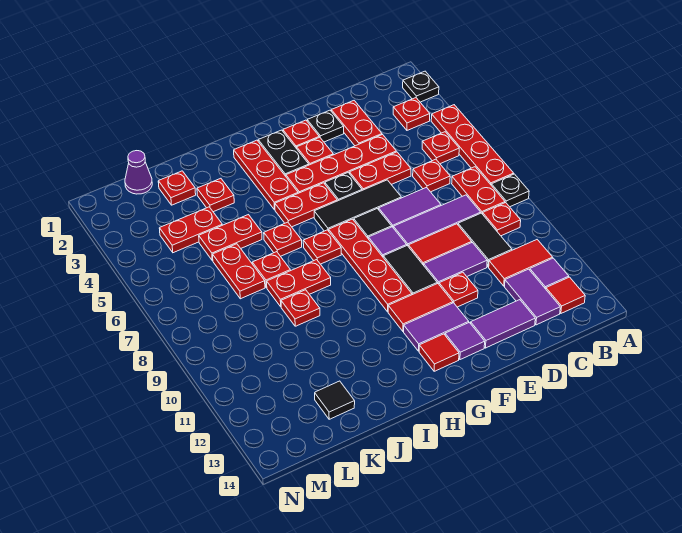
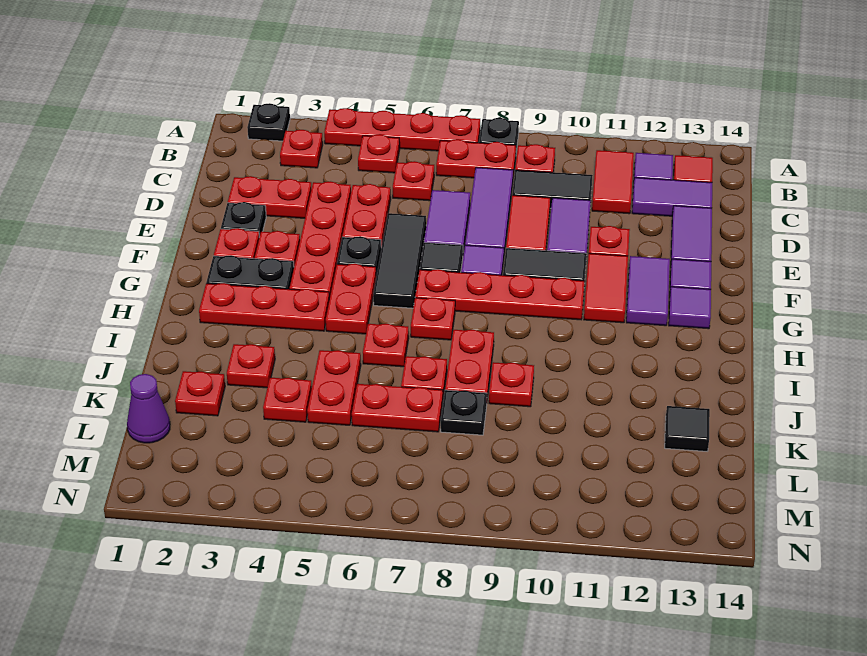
red tile G13 level 1 -> purple tile G13 level 1
red plate K4:L4 level 1 -> red plate K4 level 1
none -> black plate K8 level 1

